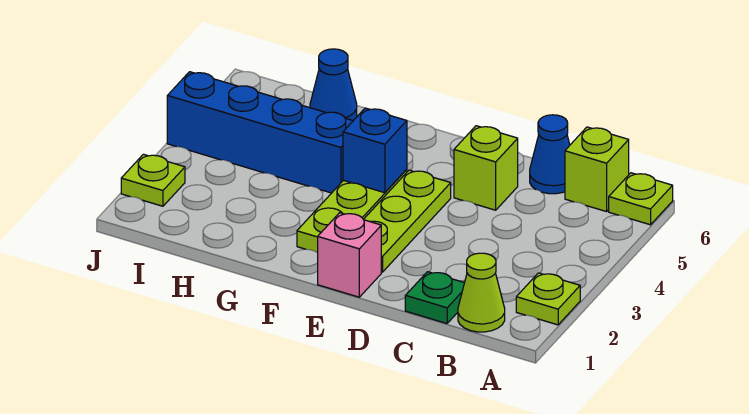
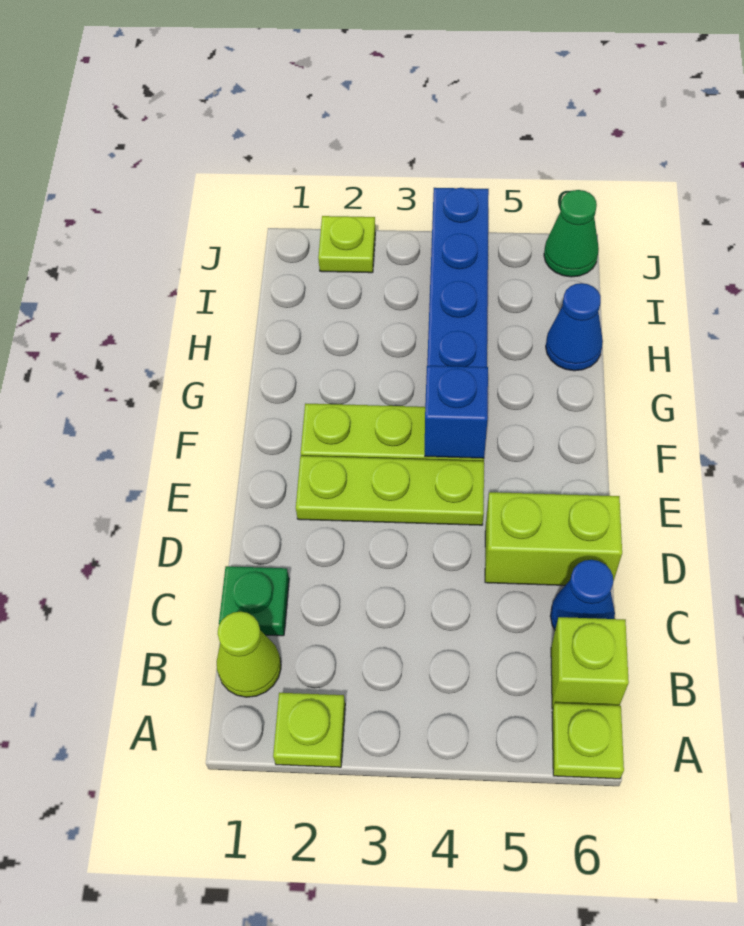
lime brick D5 level 1 -> lime brick D5:D6 level 1
pink brick E1 level 1 -> none
none -> green cone J6 level 1

